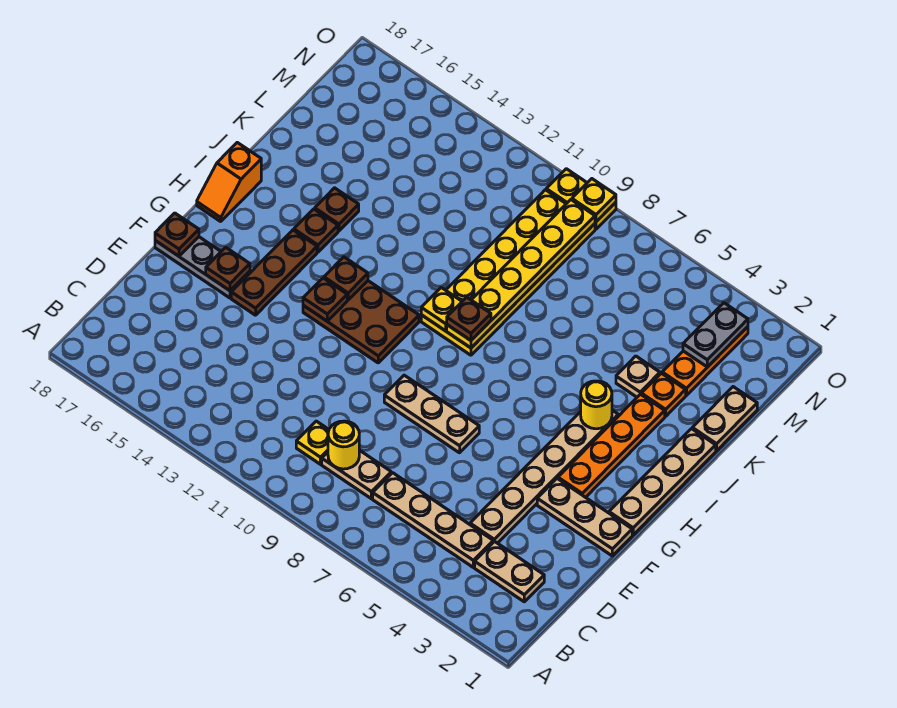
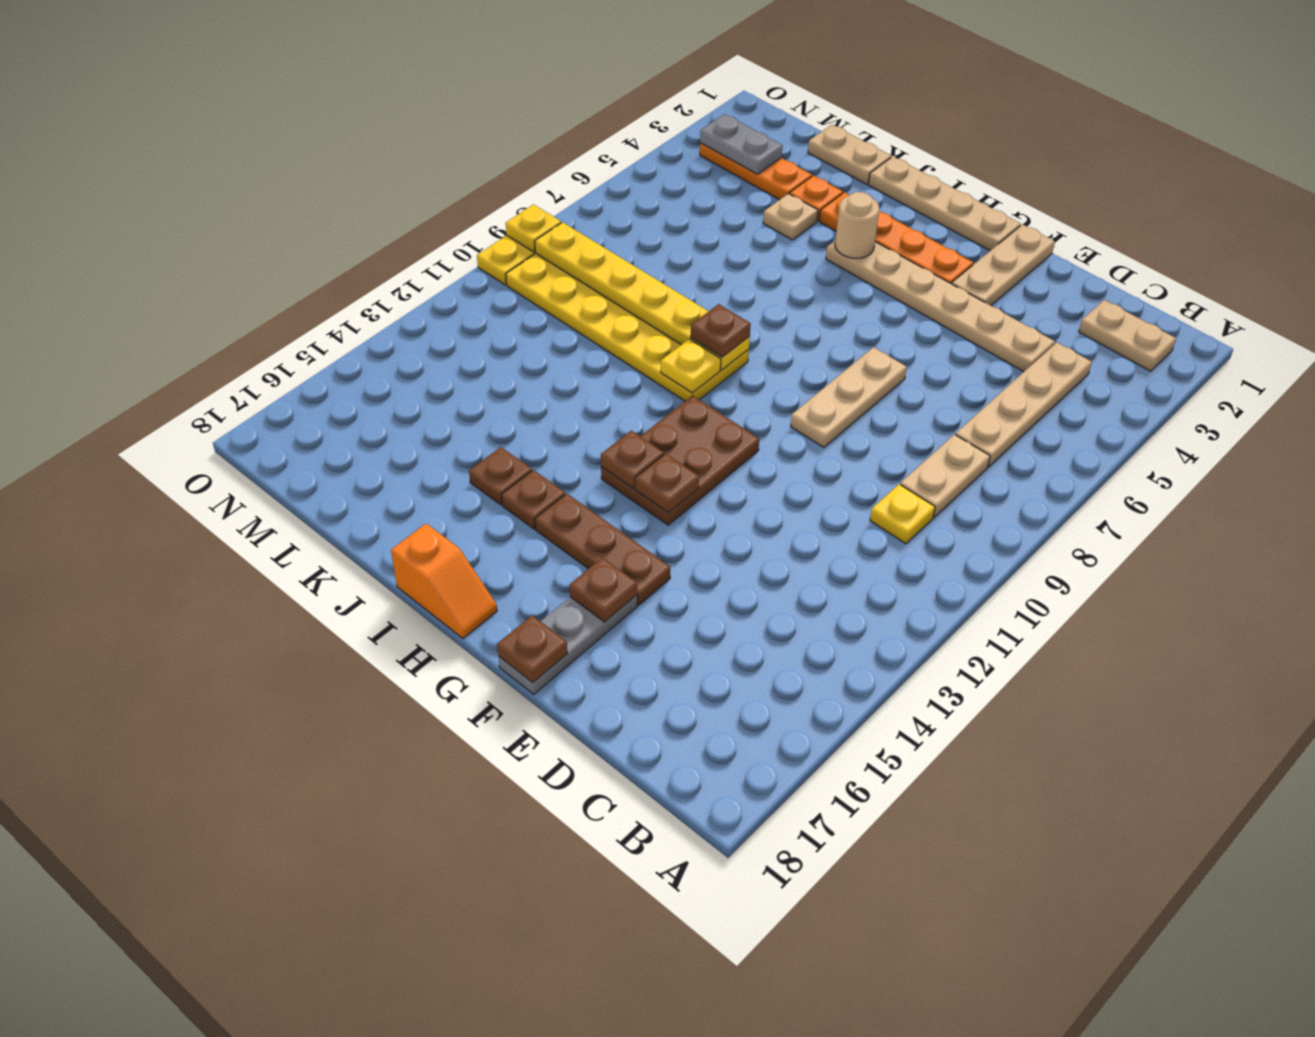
tan plate C2:C3 level 1 -> tan plate B2:C2 level 1
yellow round brick C9 level 2 -> none
yellow round brick I4 level 2 -> tan round brick I4 level 2

